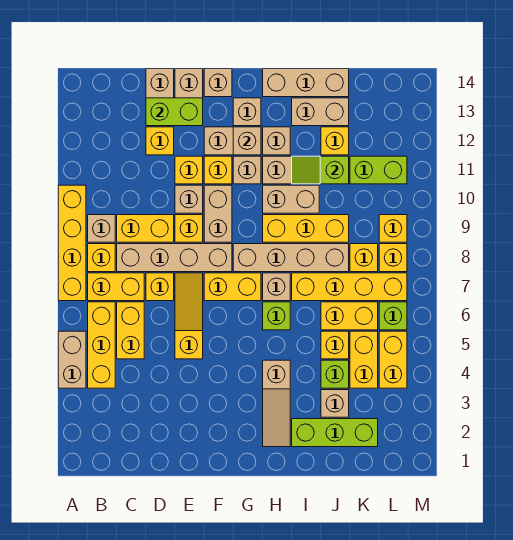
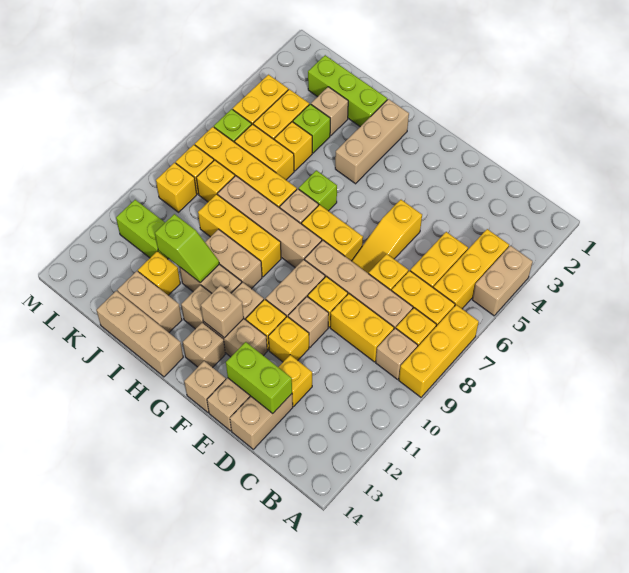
yellow brick A7:A10 level 1 -> yellow brick A7:A9 level 1
tan slope H2:H4 level 1 top 4 -> tan brick H2:H4 level 1

